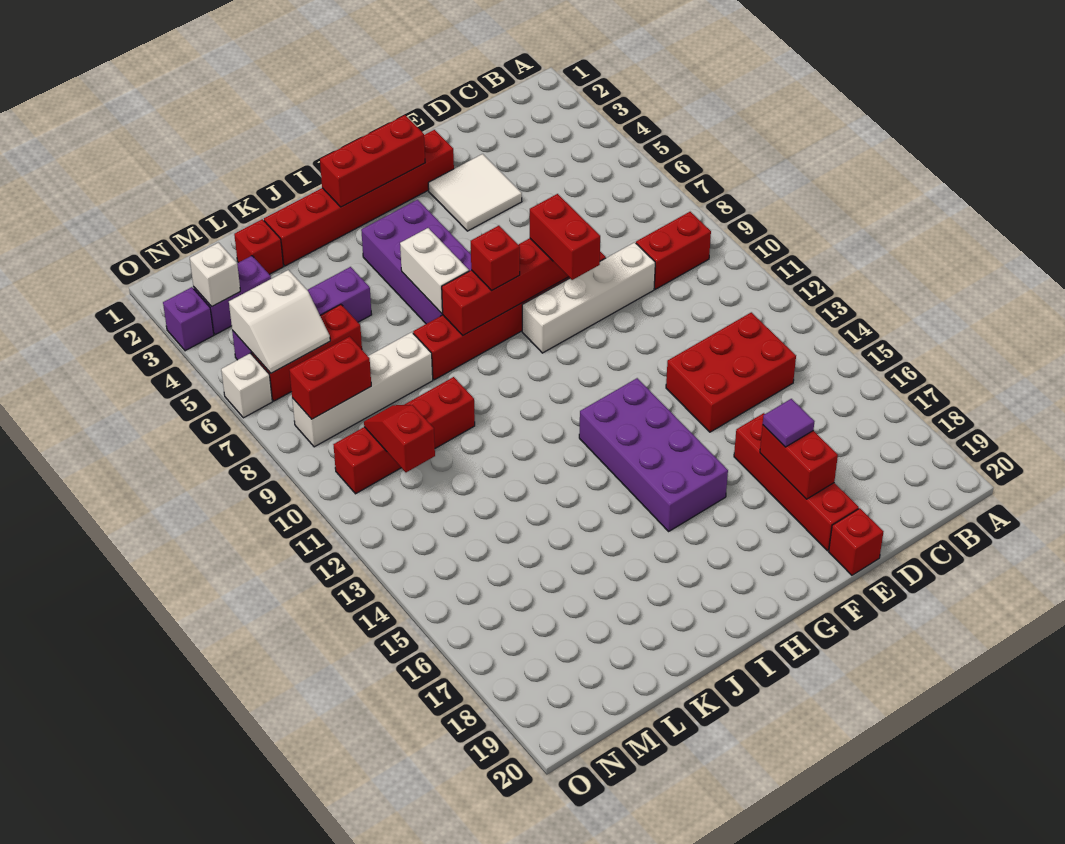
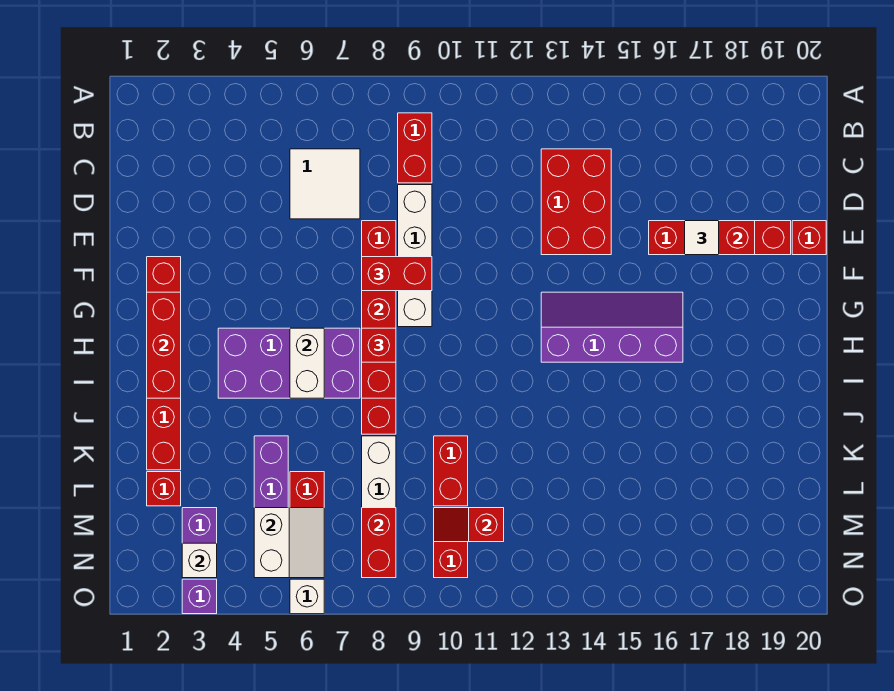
white tile E3:F4 level 1 -> white tile C6:D7 level 1
purple tile E17 level 3 -> white tile E17 level 3
purple brick G13:H16 level 1 -> purple slope G13:H16 level 1 top H
white brick I6:I7 level 2 -> white brick H6:I6 level 2

